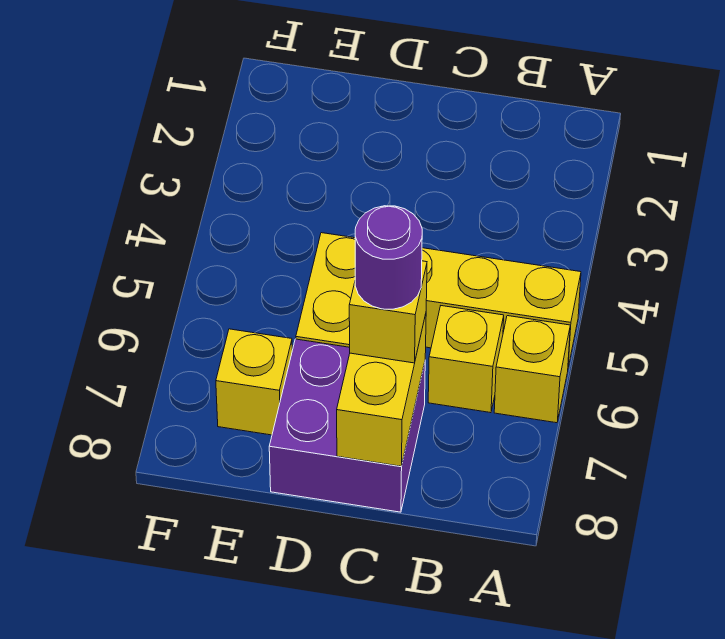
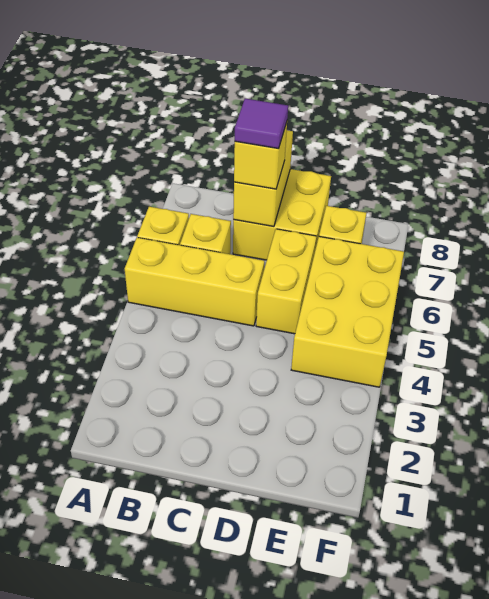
purple brick C7:D8 level 1 -> yellow brick C7:D8 level 1
purple round brick C7 level 4 -> purple tile C7 level 4
none -> yellow brick E4:F6 level 1

